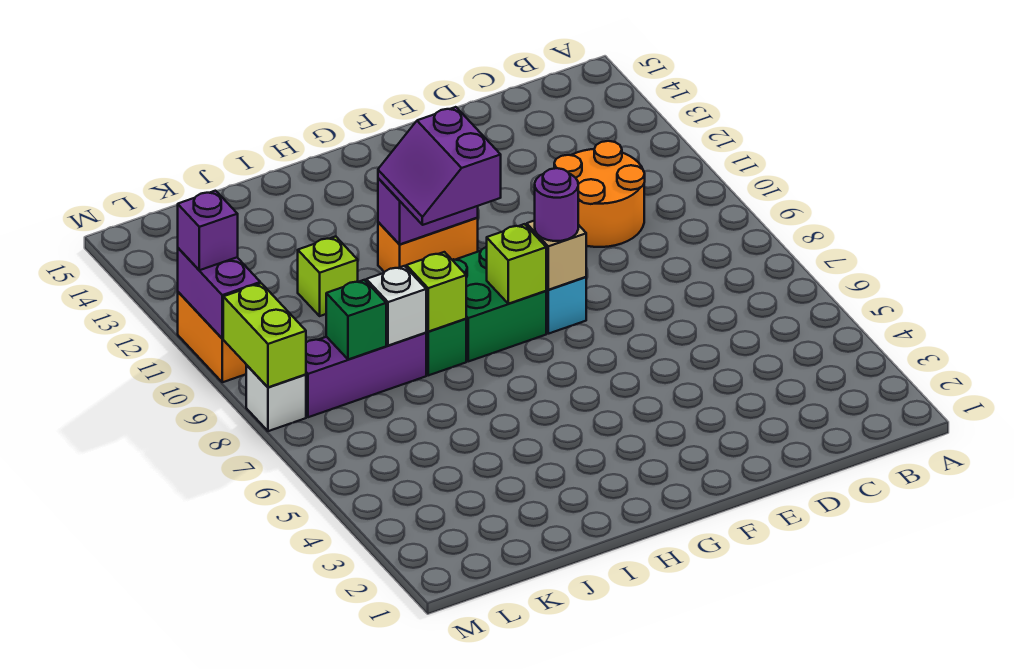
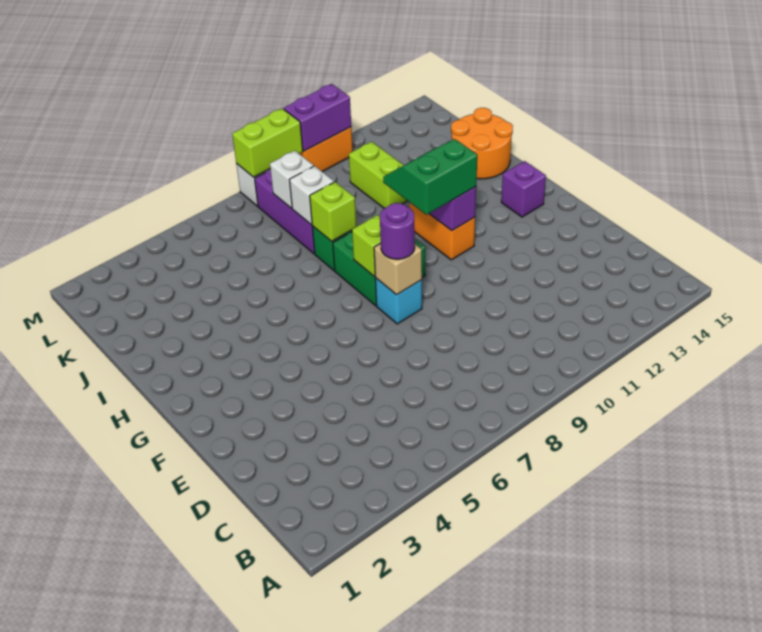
orange round brick C10:D11 level 1 -> orange round brick I14:J15 level 1
purple slope G10:H11 level 3 top G -> green slope G10:H11 level 3 top G
lime brick J11 level 1 -> lime brick J11:K11 level 1
green brick K8 level 2 -> white brick K8 level 2
purple brick M11 level 3 -> purple brick G14 level 1

